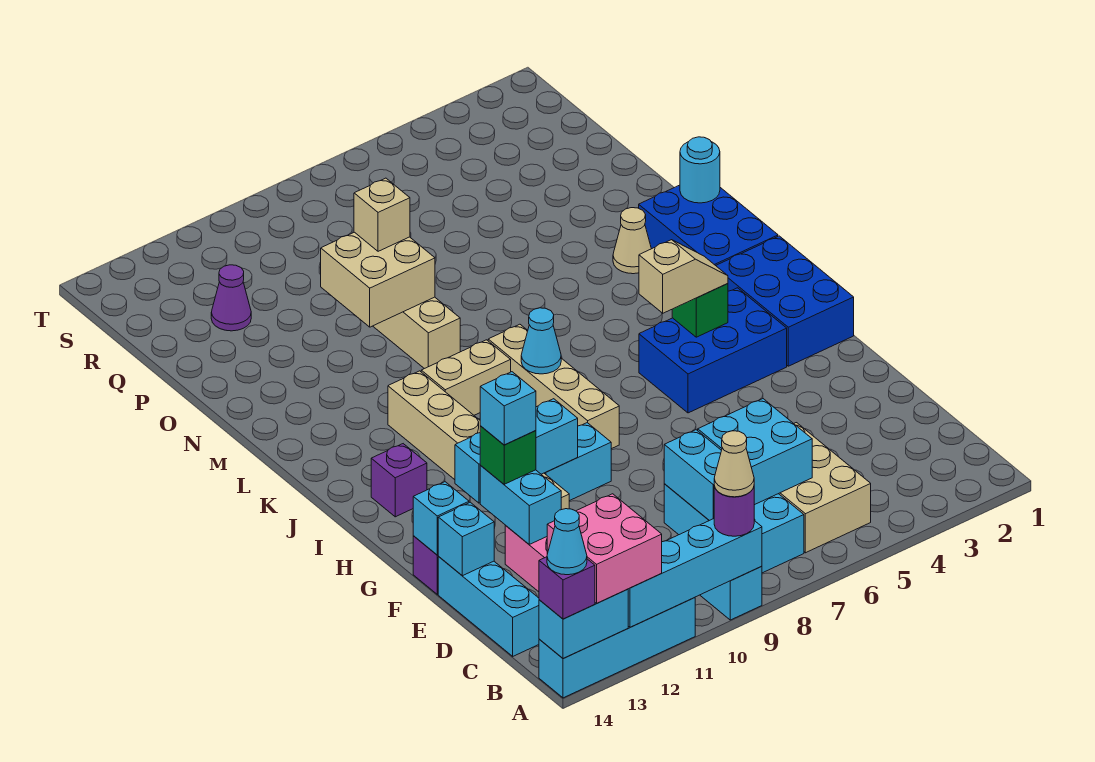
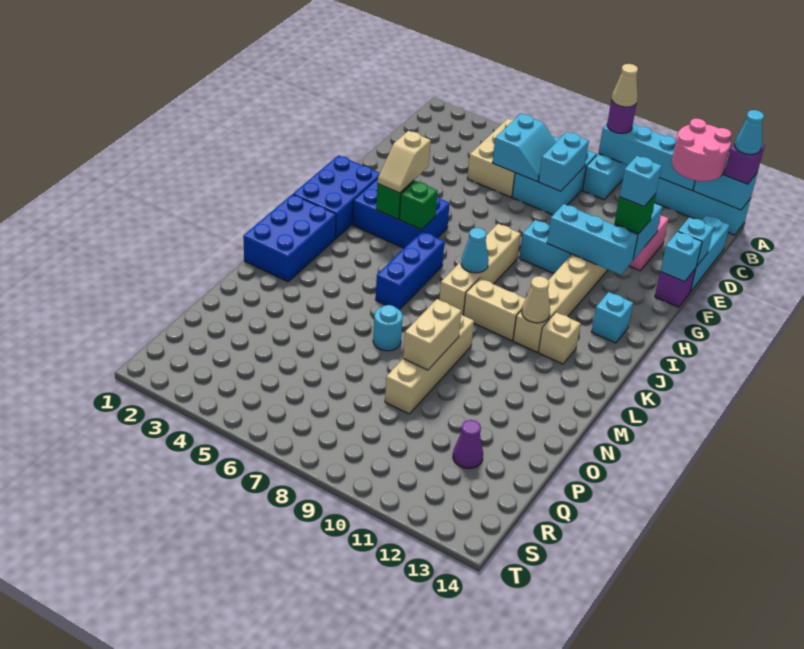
pink brick A12:B13 level 3 -> pink round brick A12:B13 level 3
cyan brick C6:D7 level 2 -> cyan slope C6:D7 level 2 top 6
tan slope I4:I5 level 3 top 5 -> tan slope H4:I4 level 3 top H
none -> green brick I5 level 2
purple brick I13 level 1 -> cyan brick I13 level 1
none -> blue brick J6:L6 level 1
cyan round brick M1 level 2 -> cyan round brick N7 level 1
tan cone M3 level 1 -> tan cone K11 level 2
tan brick N9:O10 level 2 -> tan brick N9:O9 level 2
tan brick O9 level 3 -> tan brick K12 level 1

